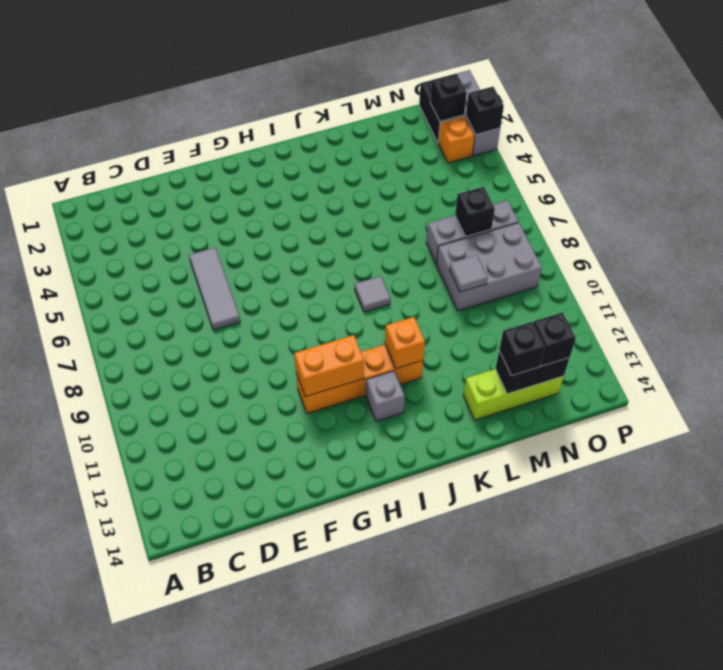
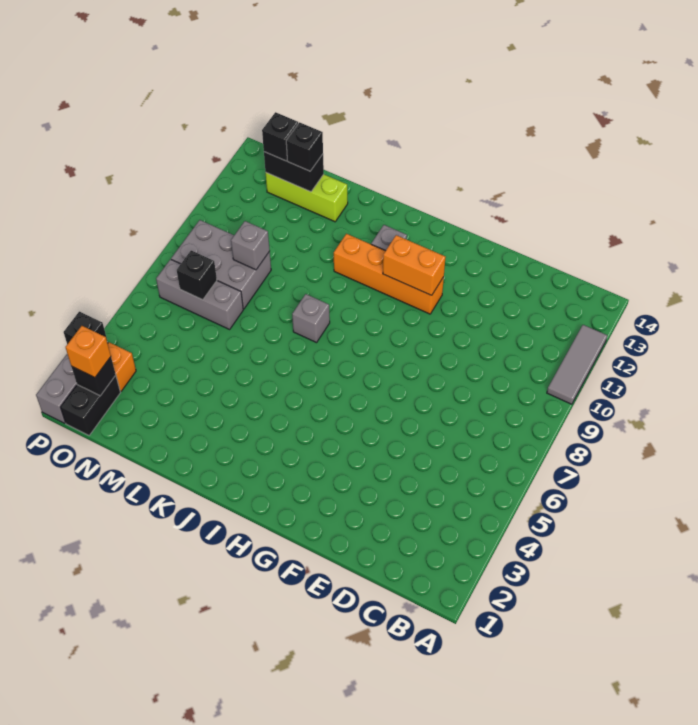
grey tile E5:E7 level 1 -> grey tile A10:A12 level 1
grey tile J8 level 1 -> grey brick J8 level 1
orange brick J11 level 2 -> orange brick O2 level 3
grey tile M9 level 2 -> grey brick M9 level 2

